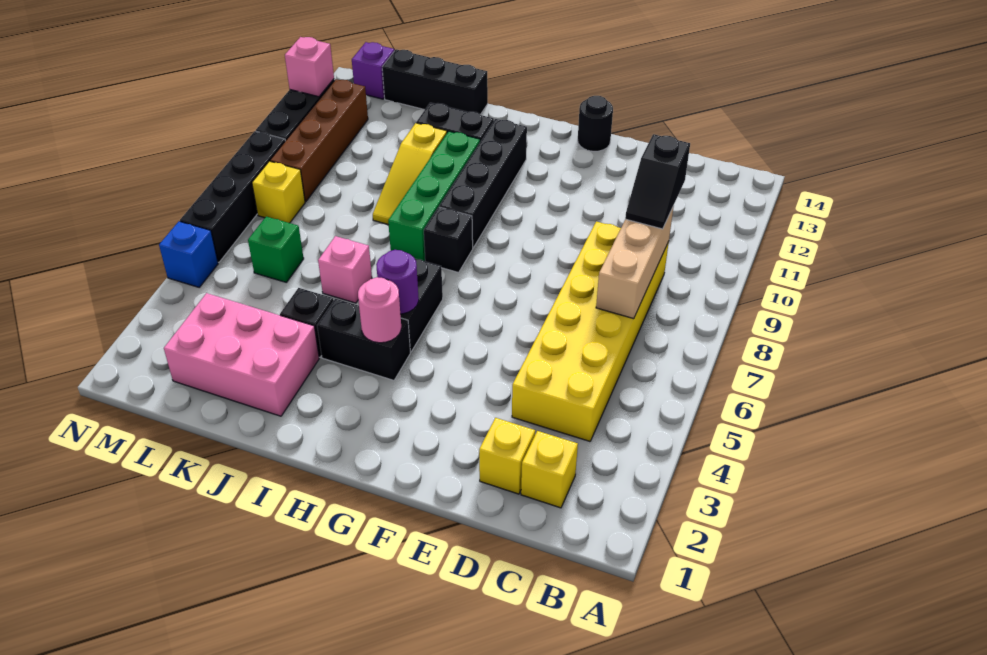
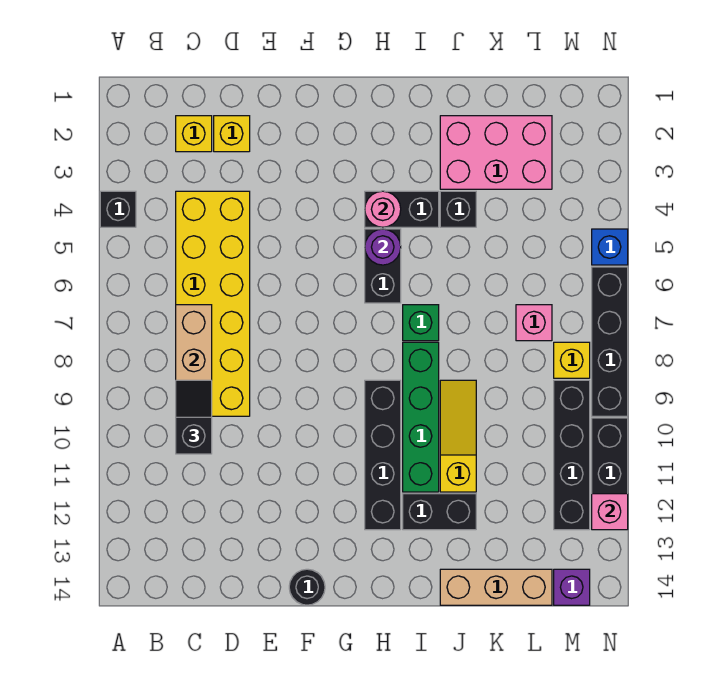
black brick H8 level 1 -> black brick A4 level 1
pink brick J6 level 1 -> pink brick L7 level 1
black brick J14:L14 level 1 -> tan brick J14:L14 level 1
green brick L6 level 1 -> green brick I7 level 1
brown brick M9:M12 level 1 -> black brick M9:M12 level 1

